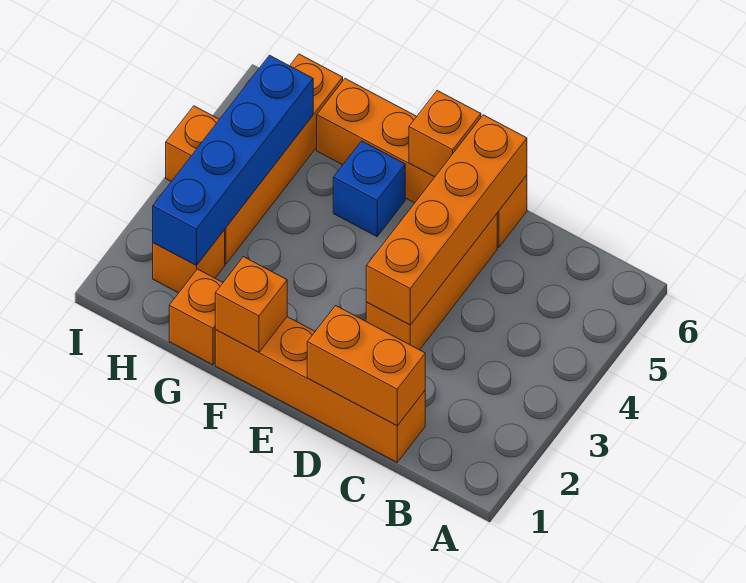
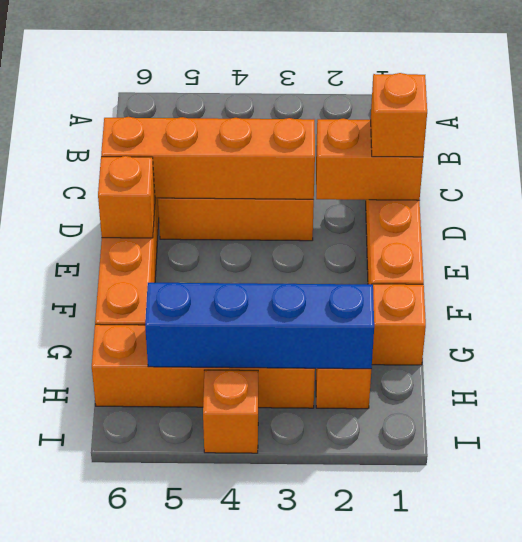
orange brick C1:D1 level 2 -> orange brick D1:D2 level 2
orange brick F1 level 2 -> orange brick D1 level 3
blue brick F5 level 1 -> none

